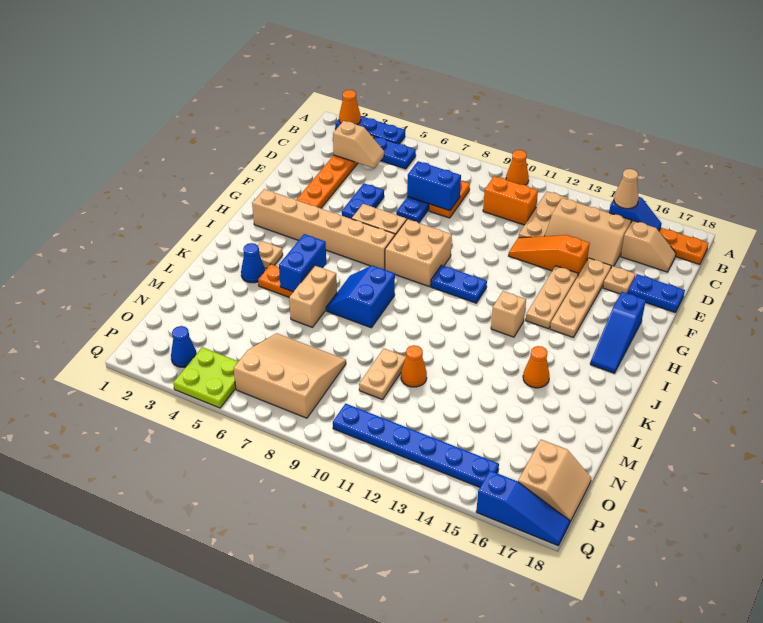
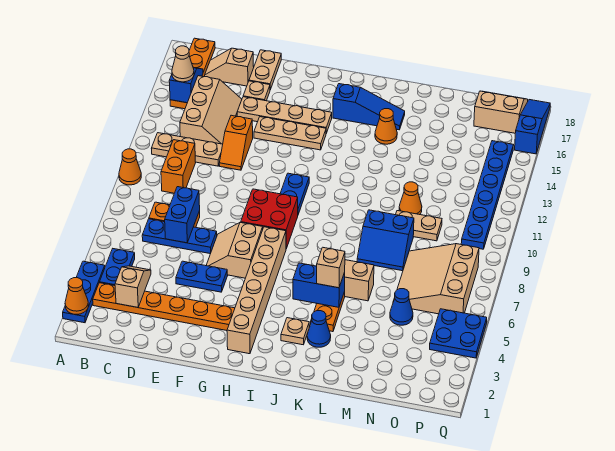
tan slope C16:C17 level 1 top 16 -> tan slope C17:D17 level 1 top D
orange slope E12:E14 level 1 top 14 -> orange slope E12:E13 level 1 top 13
blue plate E17:E18 level 1 -> tan plate E17:E18 level 1
tan brick G8:H9 level 1 -> red brick G8:H9 level 1
blue slope G17:I17 level 1 top G -> blue slope I16:K16 level 1 top I
tan brick I13 level 1 -> tan brick K5 level 3
blue slope J7:K8 level 1 top 8 -> blue slope L8:M9 level 1 top 9
blue cone P3 level 1 -> blue cone N5 level 1
lime plate P4:Q5 level 1 -> blue plate P4:Q5 level 1

